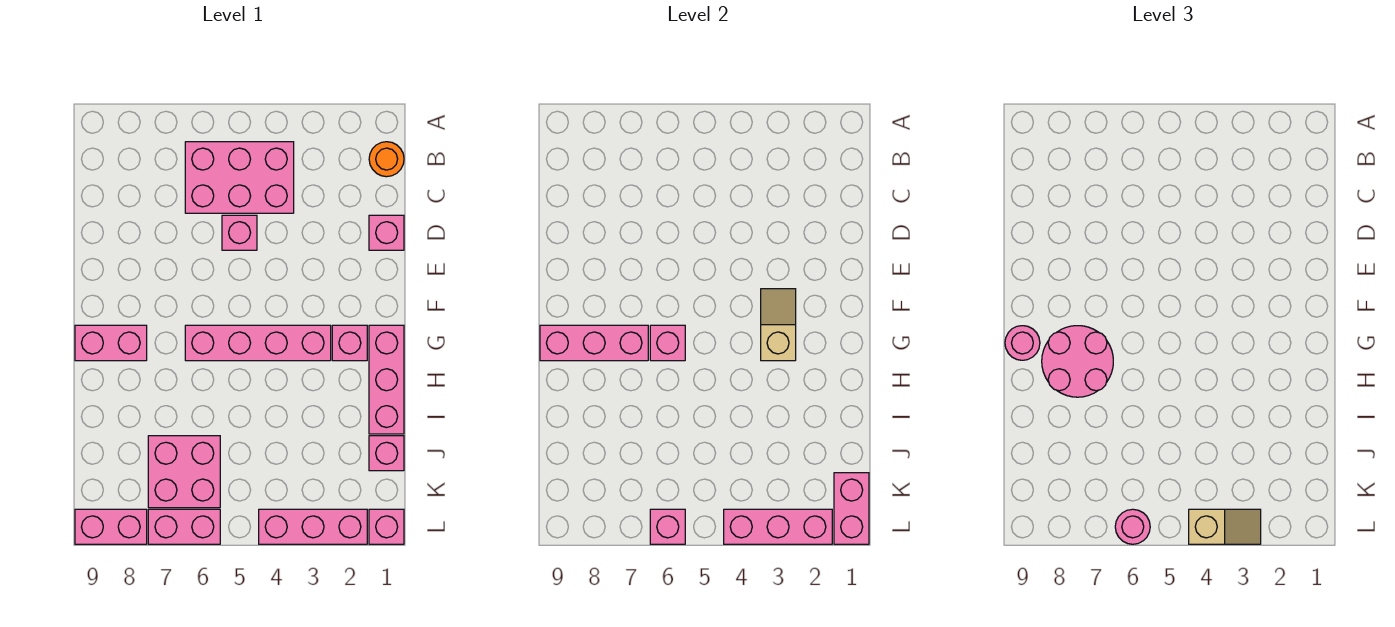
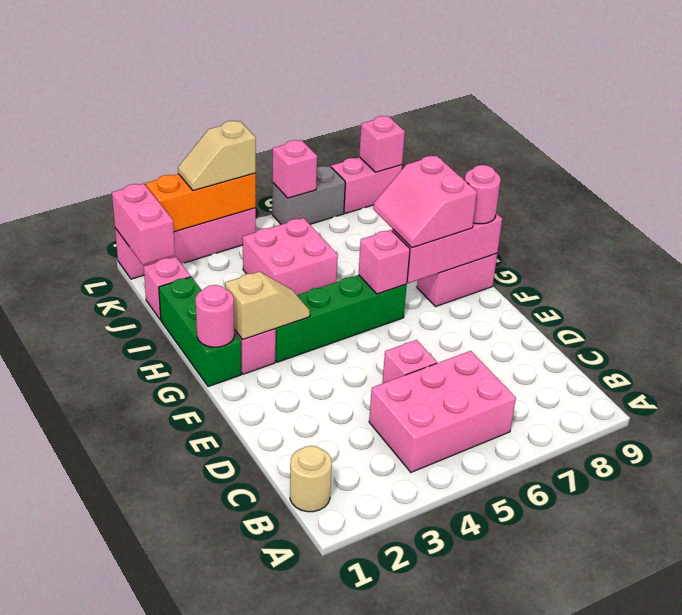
orange round brick B1 level 1 -> tan round brick B1 level 1
pink brick D1 level 1 -> pink brick L9 level 2
tan slope F3:G3 level 2 top G -> tan slope G2:G3 level 2 top 2
pink brick G1:I1 level 1 -> green brick G1:I1 level 1
pink brick G3:G6 level 1 -> green brick G3:G6 level 1
pink round brick G7:H8 level 3 -> pink slope G7:H8 level 3 top 8
pink brick J6:K7 level 1 -> pink brick I4:J5 level 1
pink brick L2:L4 level 2 -> orange brick L2:L4 level 2
pink brick L6:L7 level 1 -> grey brick L6:L7 level 1
pink round brick L6 level 3 -> pink round brick G1 level 2

